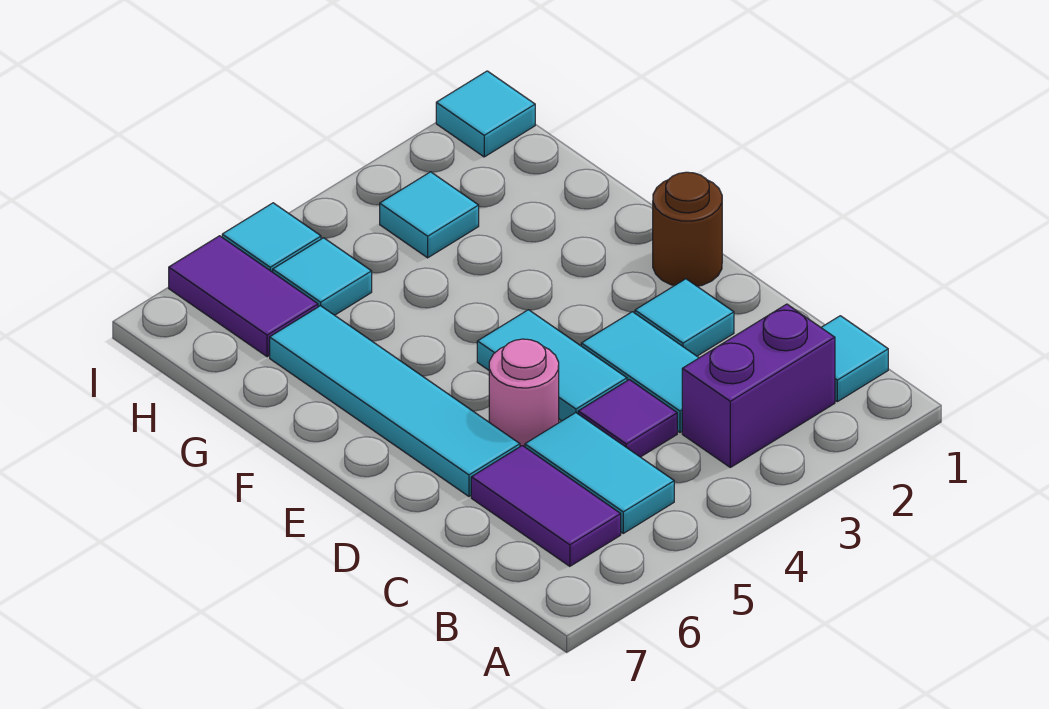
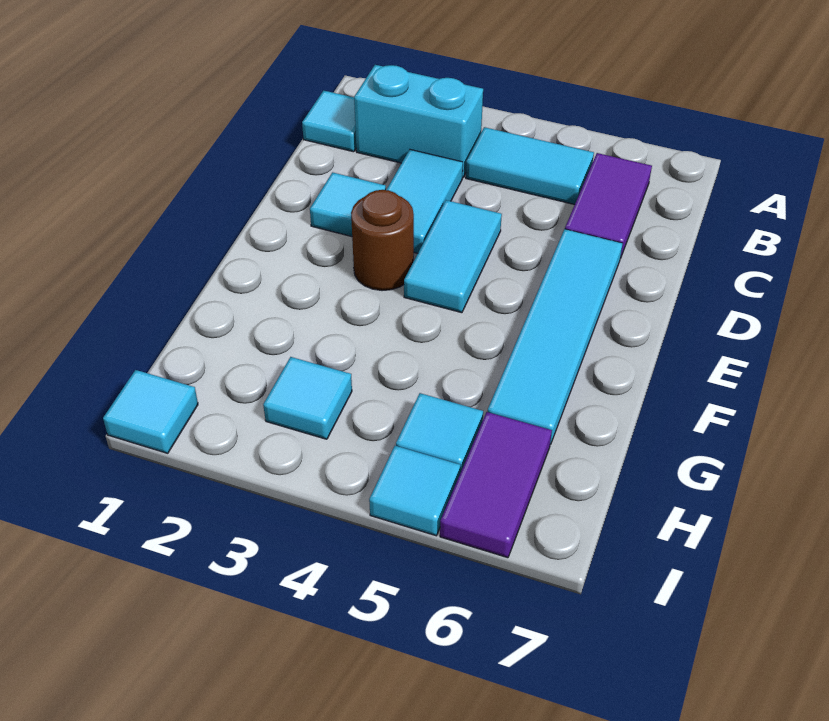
purple brick B2:B3 level 1 -> cyan brick B2:B3 level 1
cyan tile B5:C5 level 1 -> cyan tile B4:B5 level 1
purple tile C4 level 1 -> none
pink round brick D5 level 1 -> none
brown round brick E1 level 1 -> brown round brick E3 level 1

